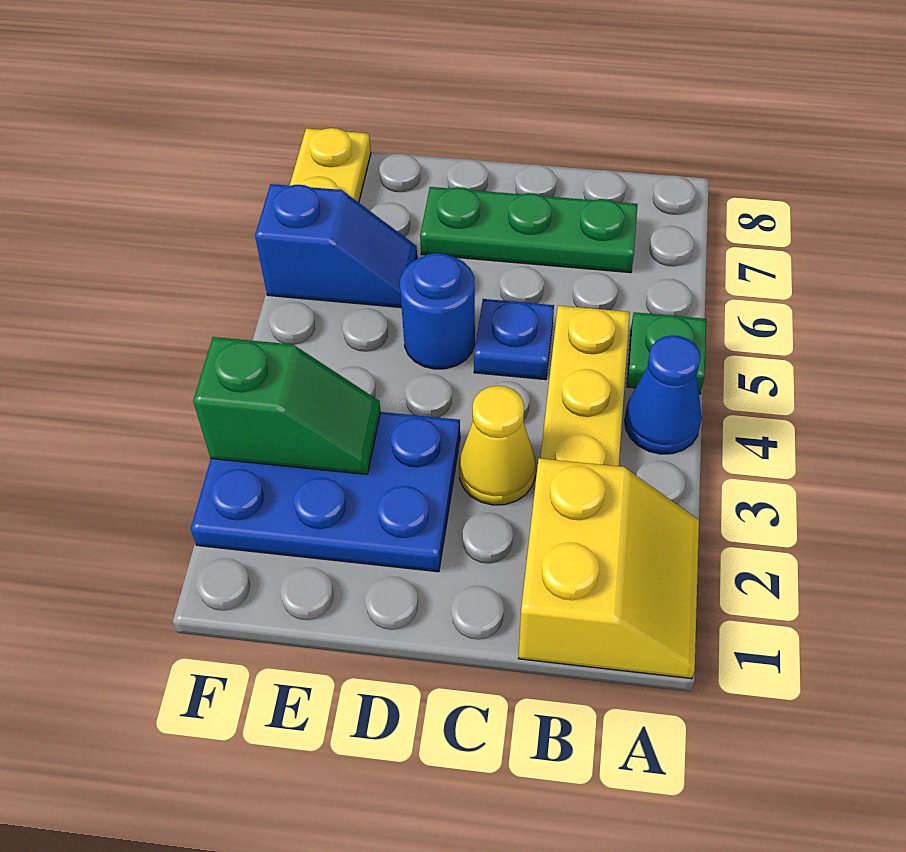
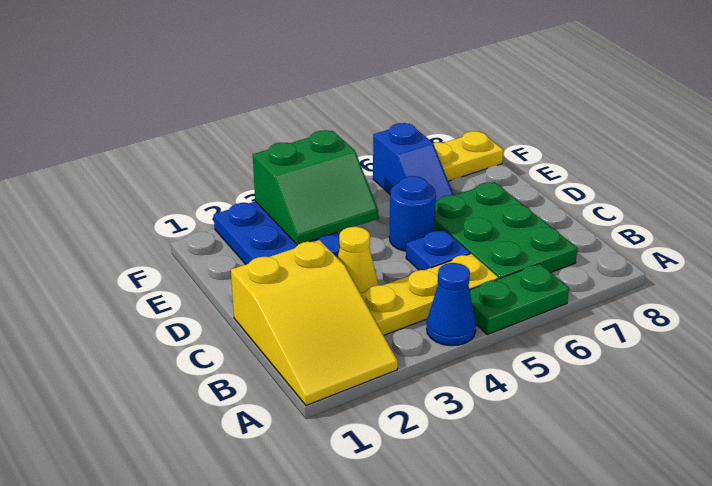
yellow slope A1:B2 level 1 top B -> yellow slope A1:C2 level 1 top C
green plate A5 level 1 -> green plate A5:A6 level 1
green plate B7:D7 level 1 -> green plate B6:D7 level 1
green slope E3:F3 level 2 top F -> green slope E3:F4 level 2 top F

